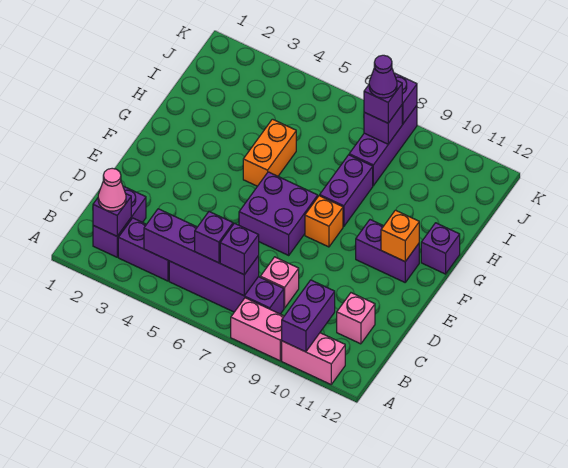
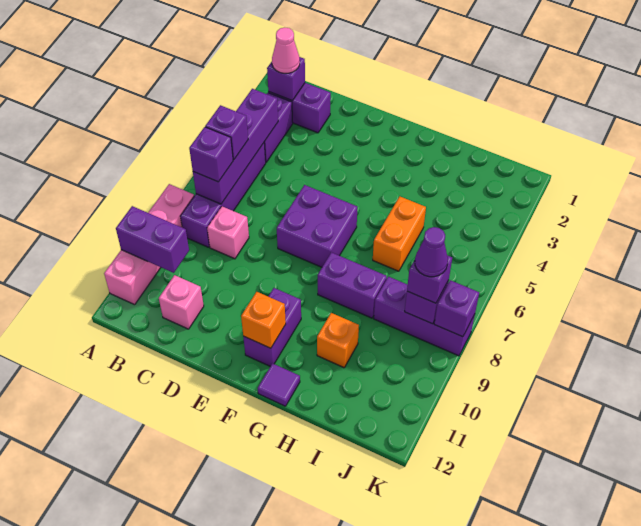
orange brick F8 level 1 -> orange brick H10 level 1
orange brick G5:H5 level 1 -> orange brick H5:H6 level 1
purple brick G12 level 1 -> purple tile G12 level 1

